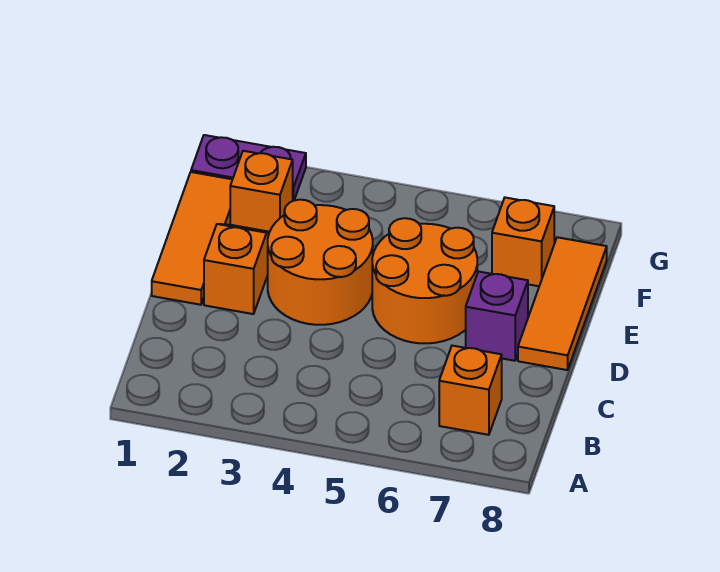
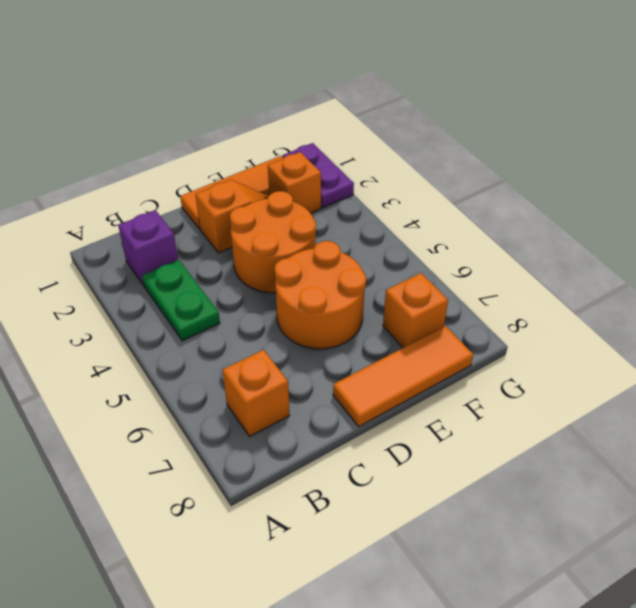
none -> green plate B3:B4 level 1
purple brick D7 level 1 -> purple brick B2 level 1

